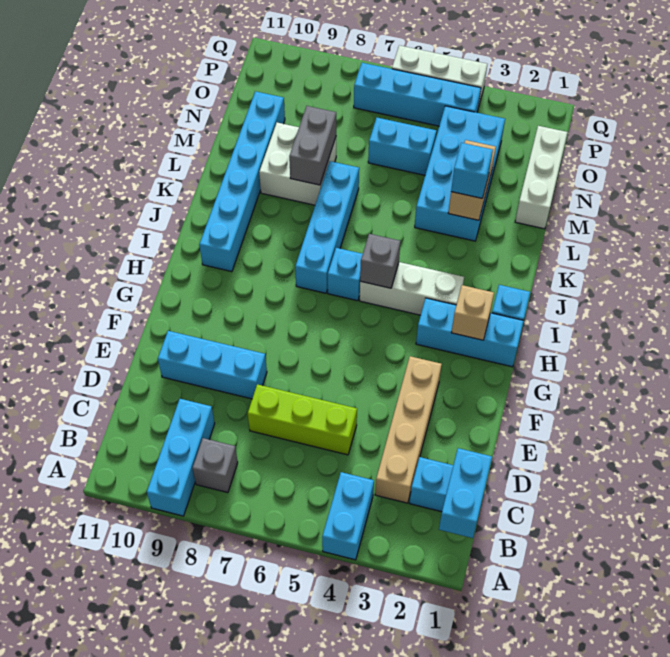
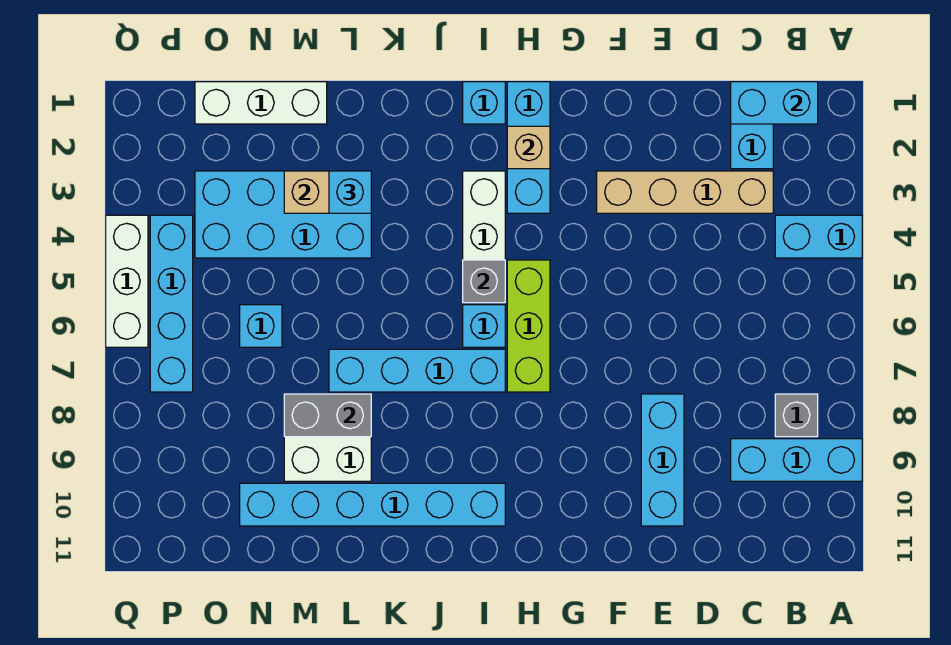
lime brick D5:D7 level 1 -> lime brick H5:H7 level 1
cyan brick N5:N6 level 1 -> cyan brick N6 level 1

